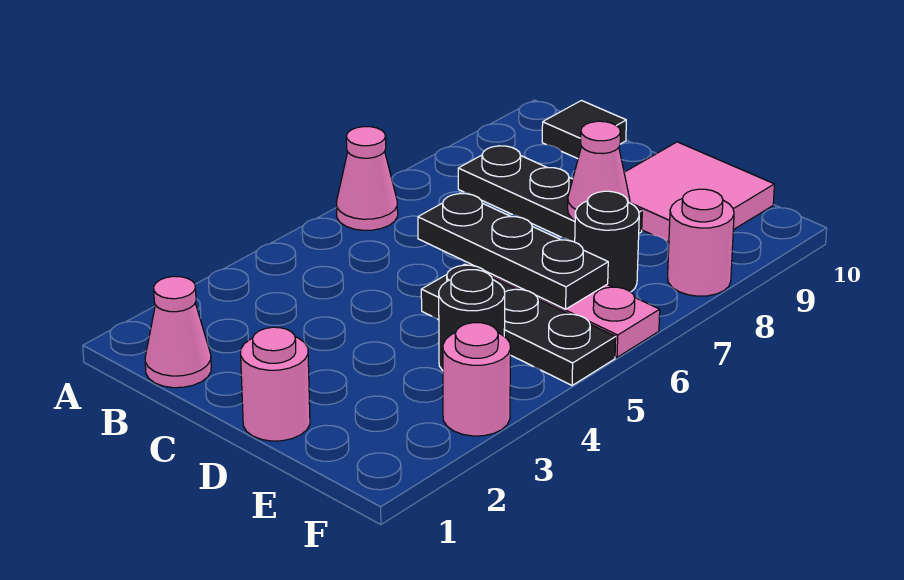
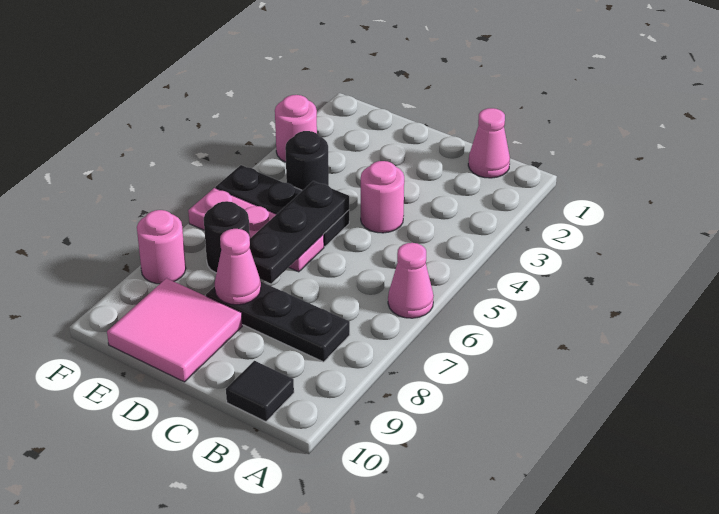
black plate C6:E6 level 2 -> black plate D5:D7 level 2
pink round brick D1 level 1 -> pink round brick C4 level 1

